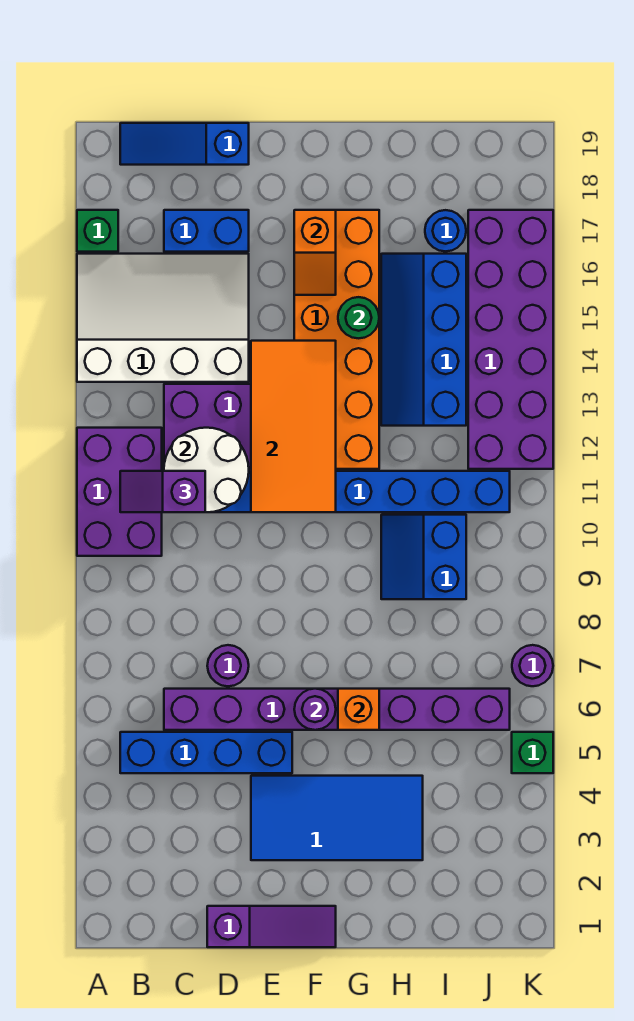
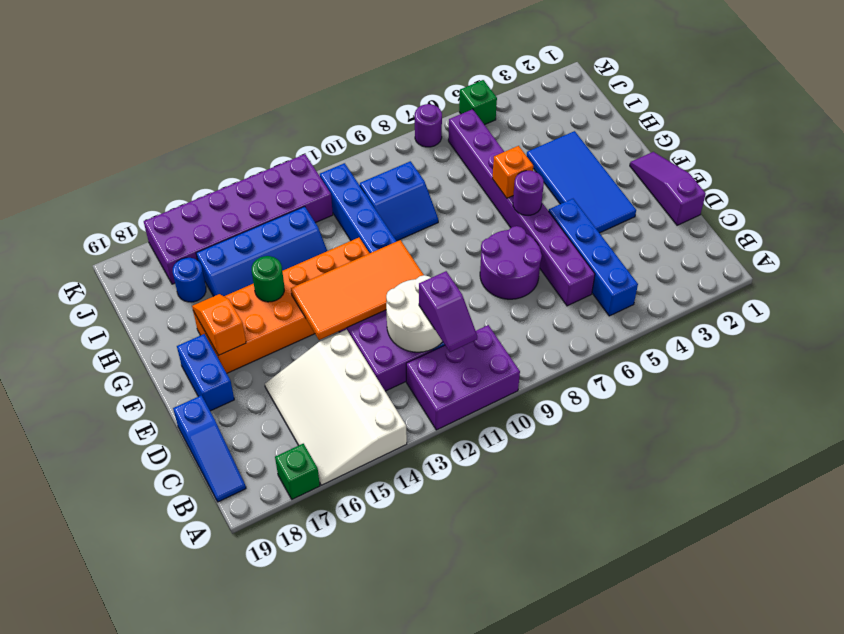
blue brick C17:D17 level 1 -> blue brick E18:F18 level 1
purple round brick D7 level 1 -> purple round brick D7:E8 level 1
orange slope F16:F17 level 2 top 17 -> orange slope F17:G17 level 2 top F

